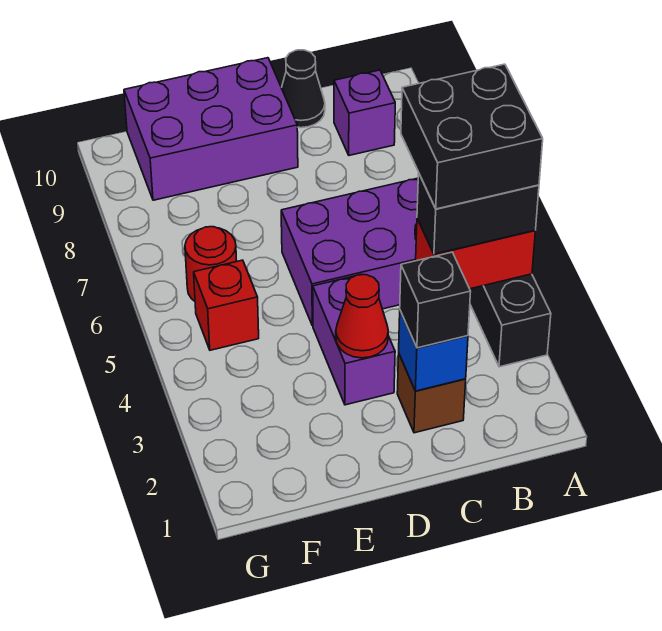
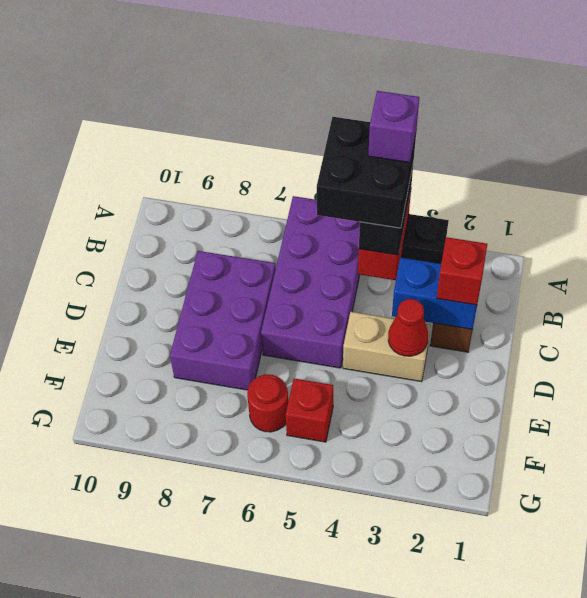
purple brick B9 level 1 -> purple brick A4 level 5
blue brick C2 level 2 -> blue brick C2:C3 level 2
black brick C2 level 3 -> red brick C2 level 3
black cone C10 level 1 -> none
purple brick D3:D4 level 1 -> tan brick D3:D4 level 1
purple brick D9:F10 level 1 -> purple brick C7:E8 level 1

